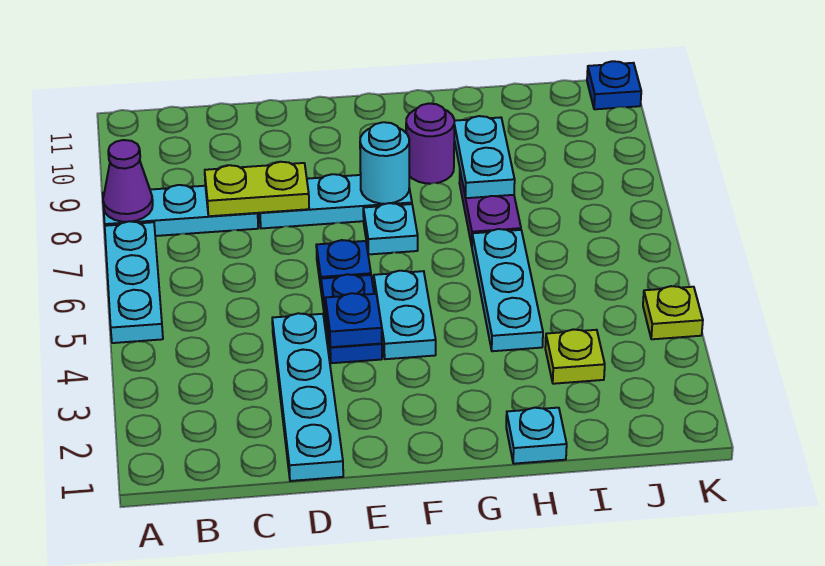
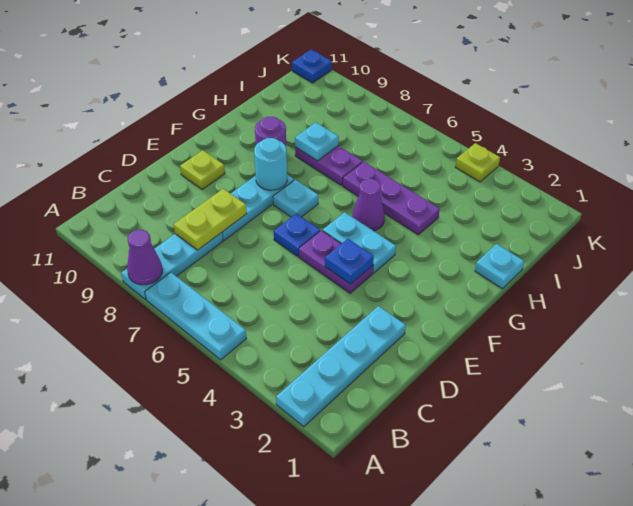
cyan plate D1:D4 level 1 -> cyan plate A2:D2 level 1
blue plate E4:E5 level 1 -> purple plate E4:E5 level 1
none -> purple cone G5 level 1
cyan plate H4:H6 level 1 -> purple plate H4:H6 level 1
cyan plate H8:H9 level 2 -> cyan plate H8 level 2
lime plate I3 level 1 -> lime plate E10 level 1

